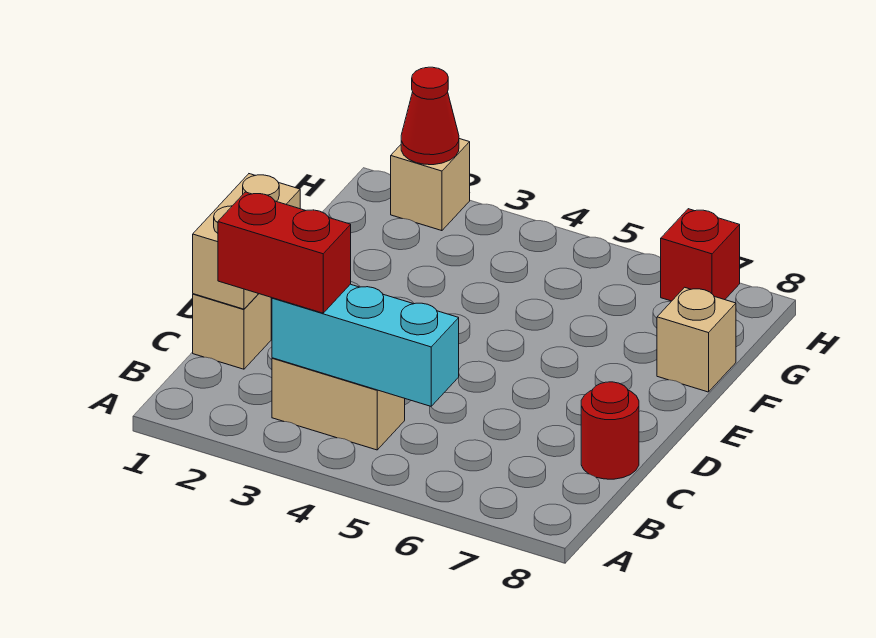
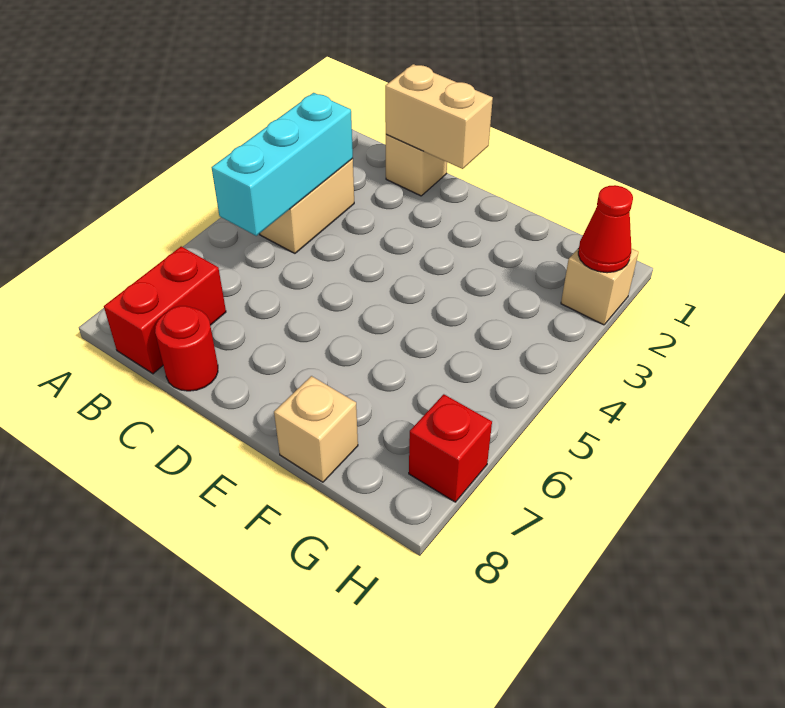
red brick B2:B3 level 3 -> red brick B7:B8 level 1

